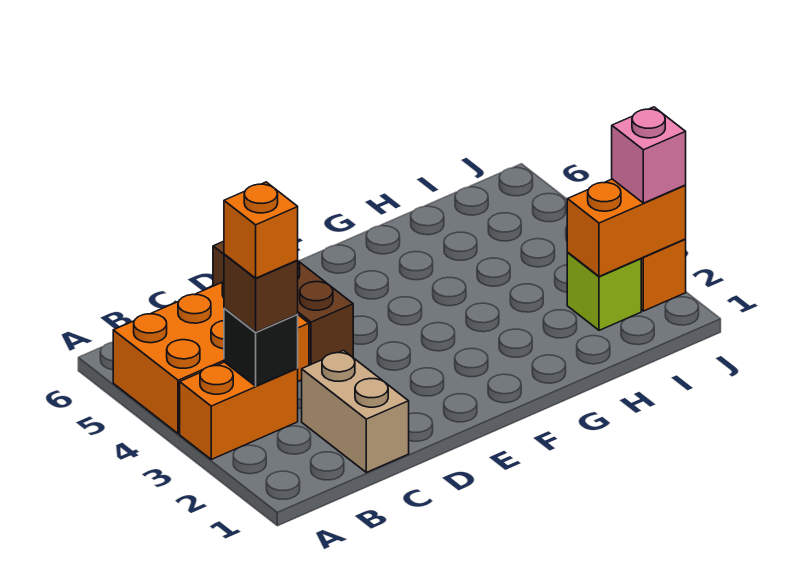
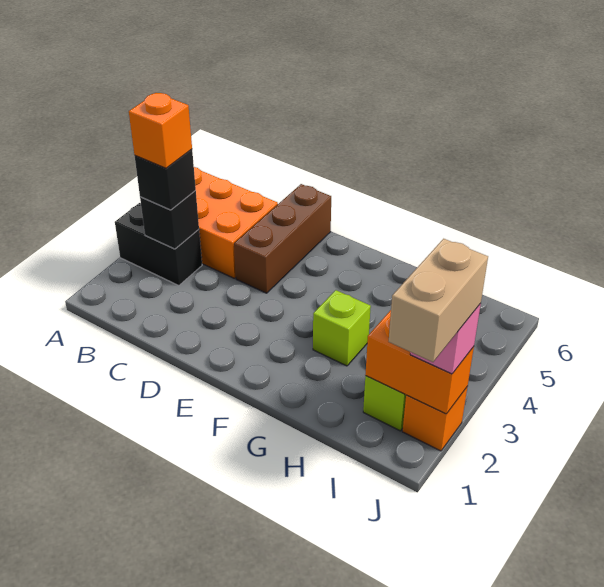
orange brick A3:B3 level 1 -> black brick A3:B3 level 1
brown brick B3 level 3 -> black brick B3 level 3
tan brick C1:C2 level 1 -> tan brick J1:J2 level 4
none -> lime brick G3 level 1

